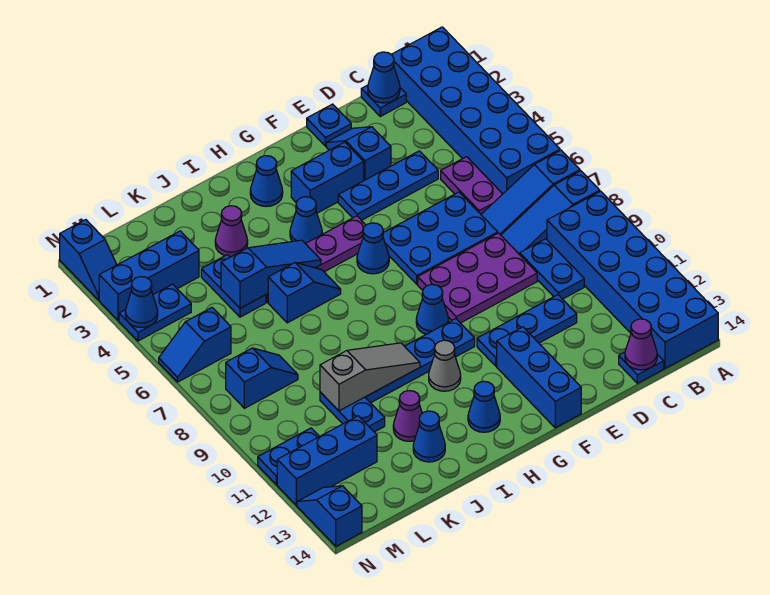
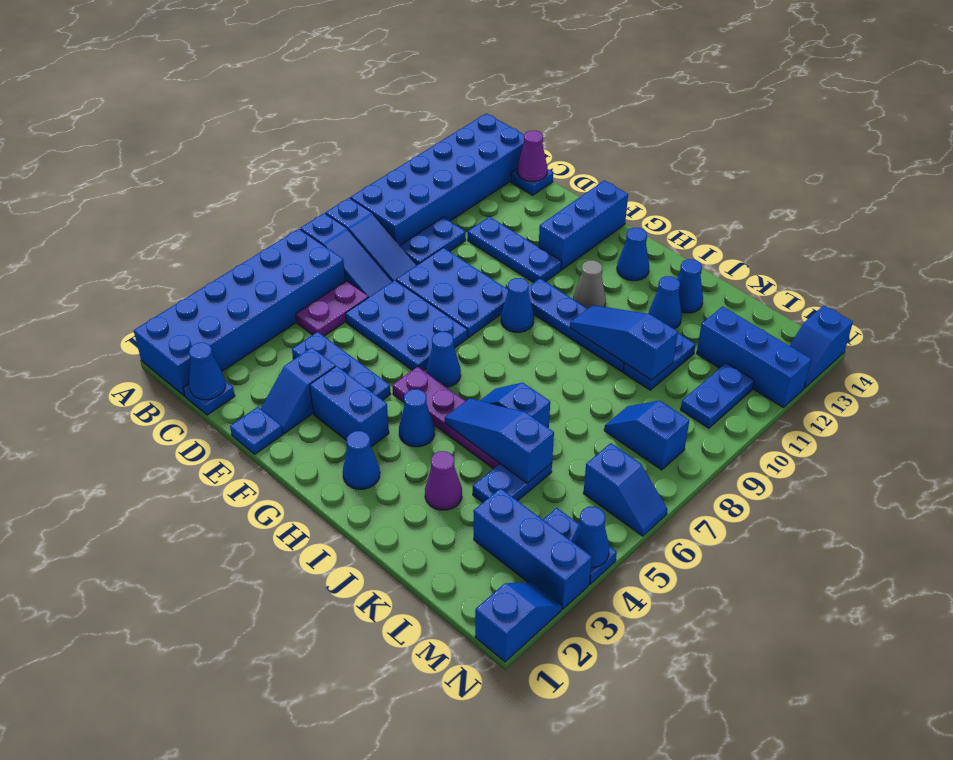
purple plate D8:F9 level 1 -> blue plate D8:F9 level 1
grey slope I10:K10 level 2 top K -> blue slope I10:K10 level 2 top K
purple cone J12 level 1 -> blue cone J12 level 1
blue plate M11:N11 level 1 -> blue plate M10:M11 level 1

